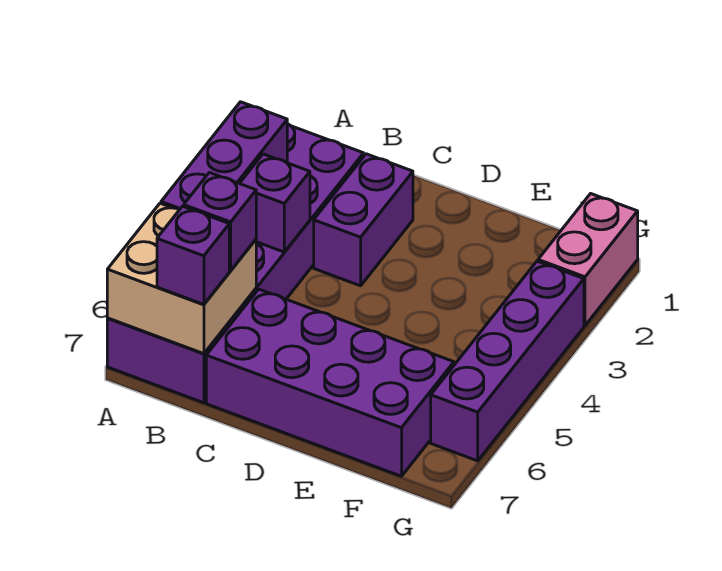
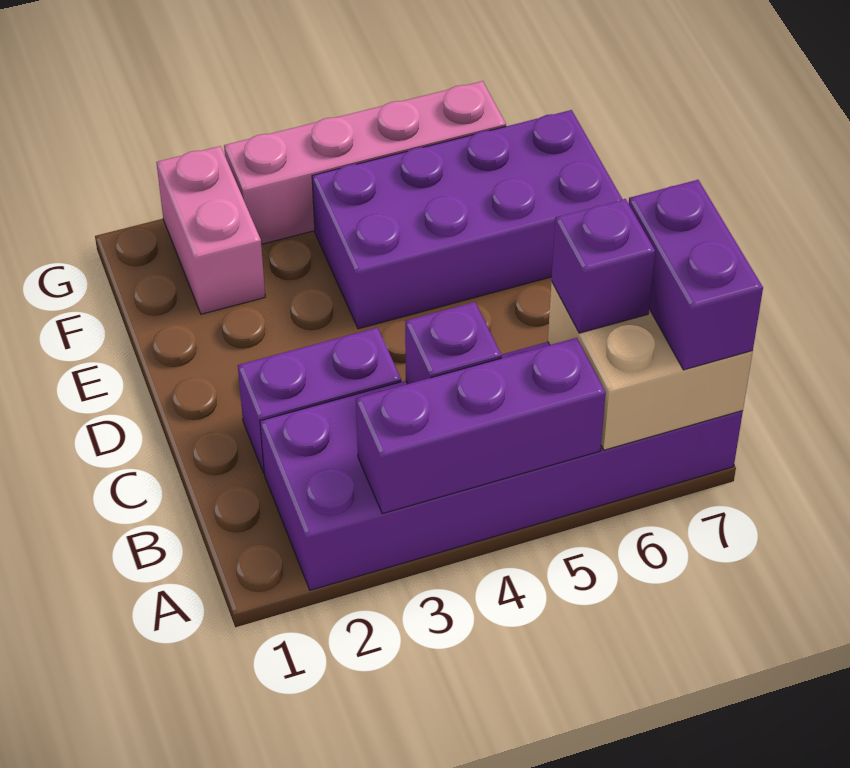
purple brick B7 level 3 -> purple brick A7:B7 level 3
purple brick C6:F7 level 1 -> purple brick E4:F7 level 1
pink brick G1:G2 level 1 -> pink brick F2:G2 level 1
purple brick G3:G6 level 1 -> pink brick G3:G6 level 1

